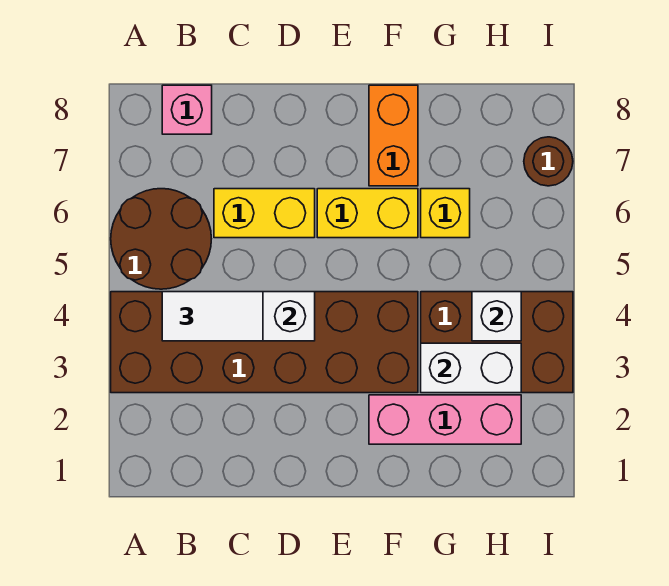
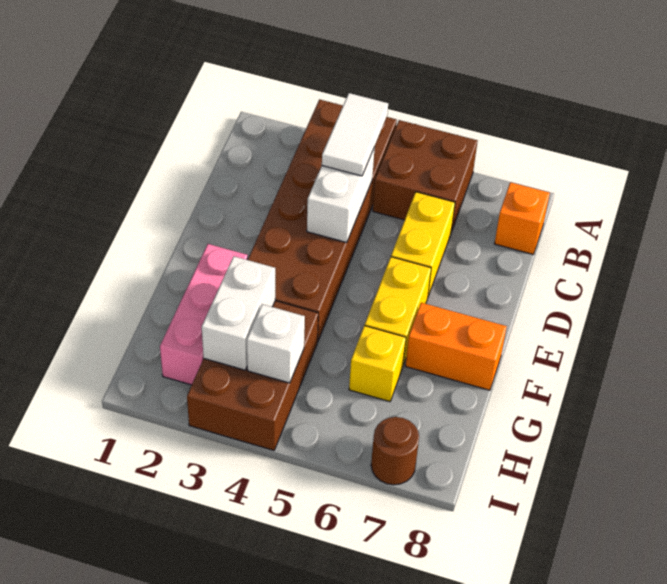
brown round brick A5:B6 level 1 -> brown brick A5:B6 level 1
pink brick B8 level 1 -> orange brick B8 level 1

